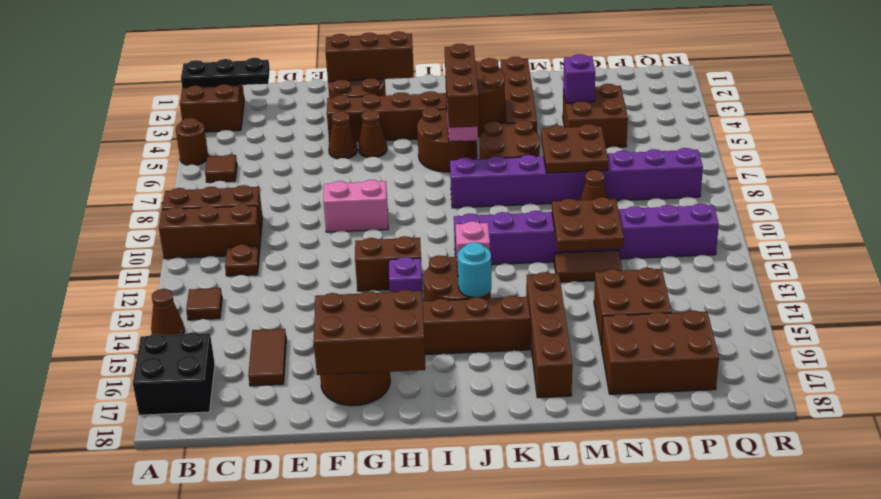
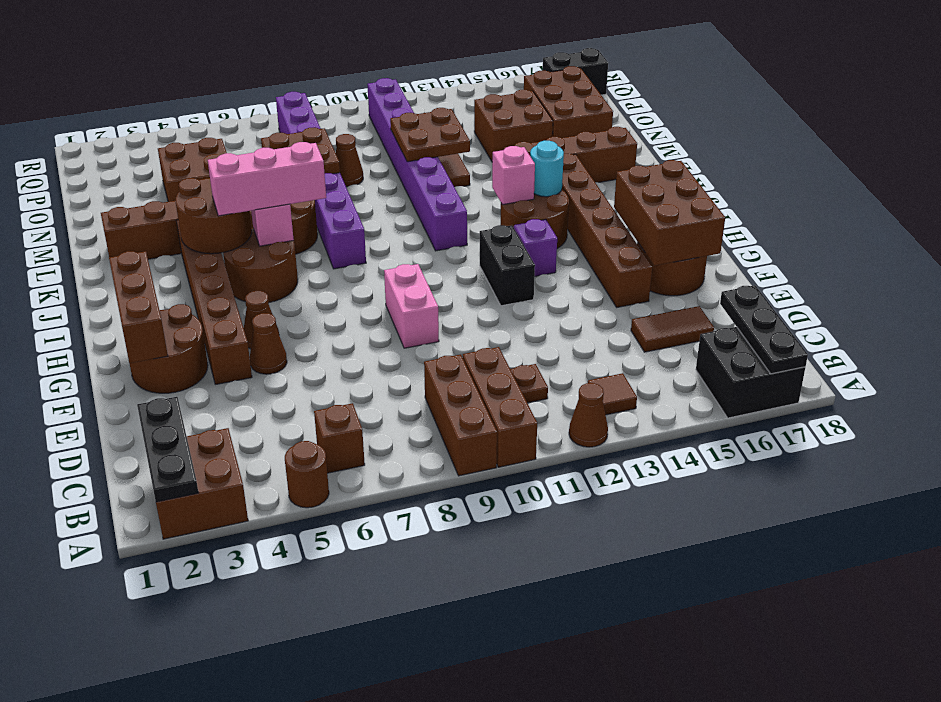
brown cone A14 level 1 -> brown cone A12 level 1
none -> black plate A17:C17 level 2
brown tile B6 level 1 -> brown brick B6 level 1
brown brick G12:H12 level 1 -> black brick G12:H12 level 1
brown brick J5:J7 level 3 -> pink brick J5:J7 level 3
purple brick N4 level 2 -> none
none -> black brick Q17:Q18 level 1

